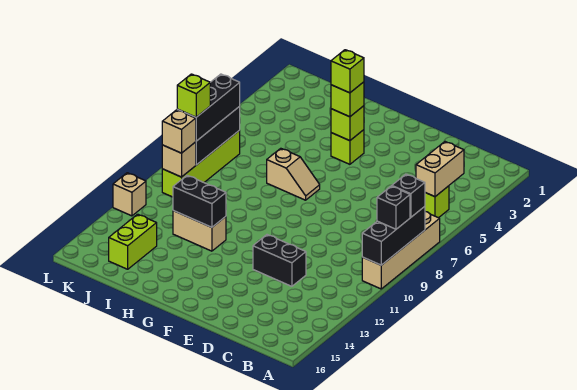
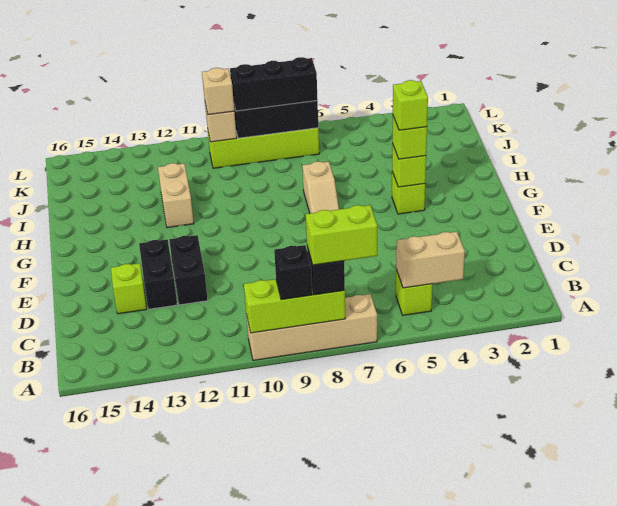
black brick A8:A10 level 2 -> lime brick A8:A10 level 2
black brick H12:I12 level 2 -> black brick D13:E13 level 1
lime brick J14:J15 level 1 -> lime brick A7:A8 level 4
lime brick K9 level 4 -> lime brick D14 level 1
tan brick L12 level 1 -> none

